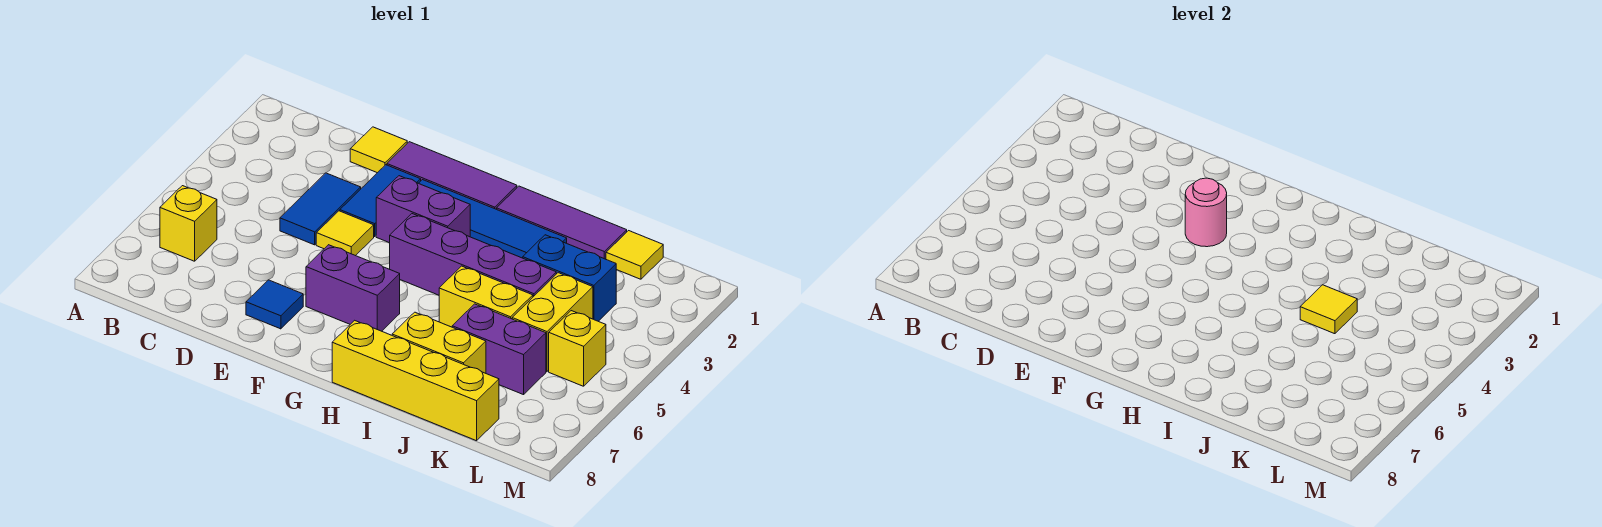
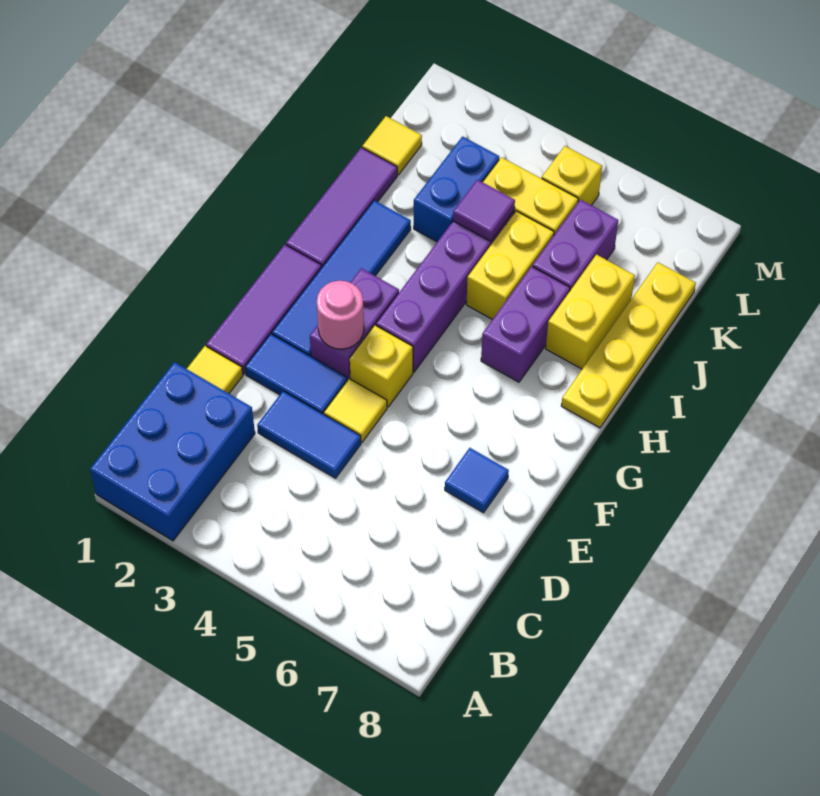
none -> blue brick A1:C2 level 1
yellow brick B6 level 1 -> yellow brick F4 level 1
purple brick F6:G6 level 1 -> purple brick H6:I6 level 1
yellow brick H8:K8 level 1 -> yellow plate H8:K8 level 1
yellow tile J4 level 2 -> purple tile J4 level 2

